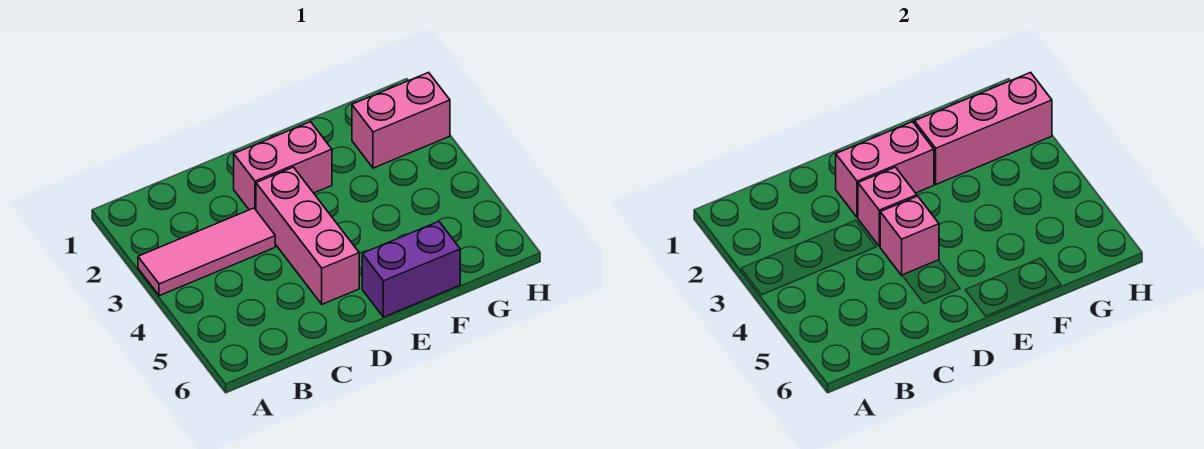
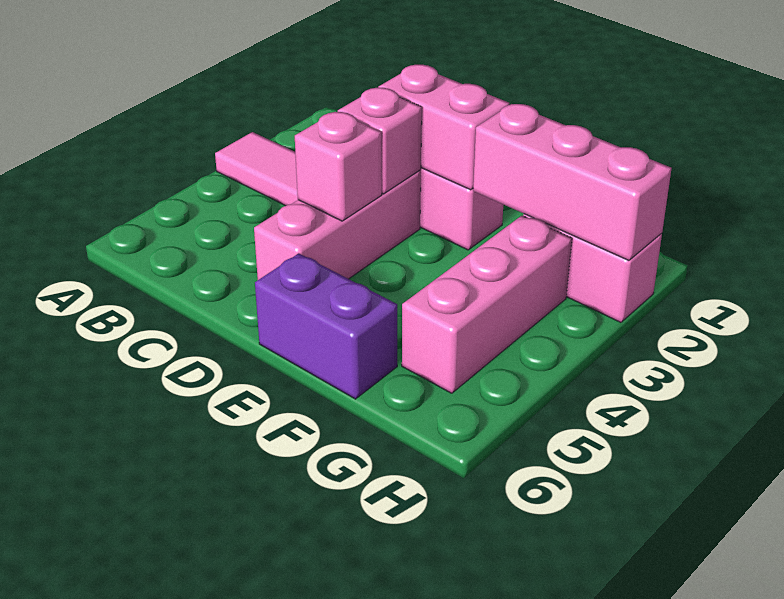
none -> pink brick G3:G5 level 1

